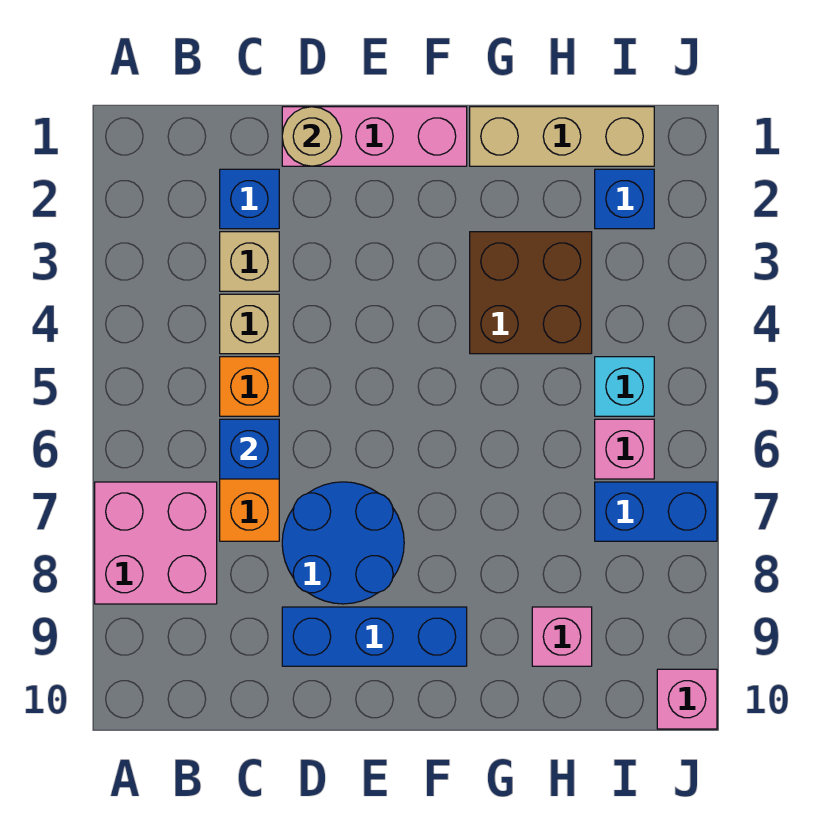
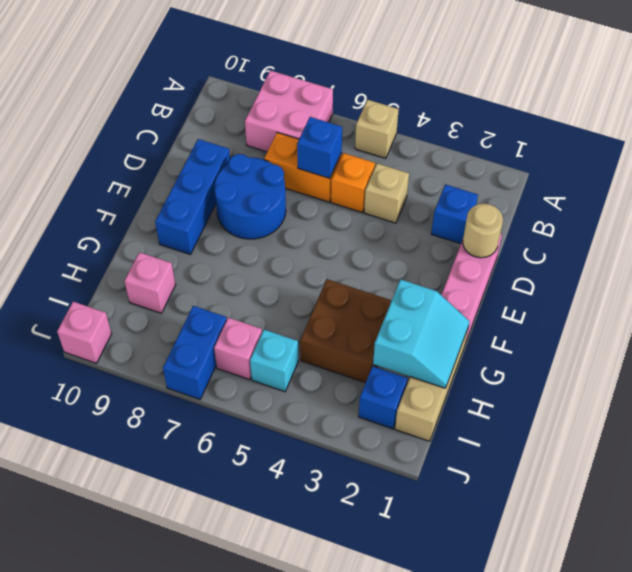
tan brick C3 level 1 -> tan brick A5 level 1
none -> cyan slope G1:H2 level 2 top 2

